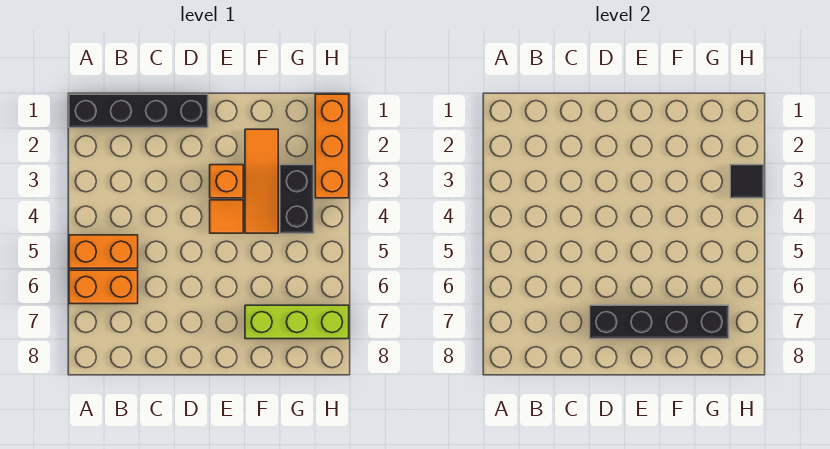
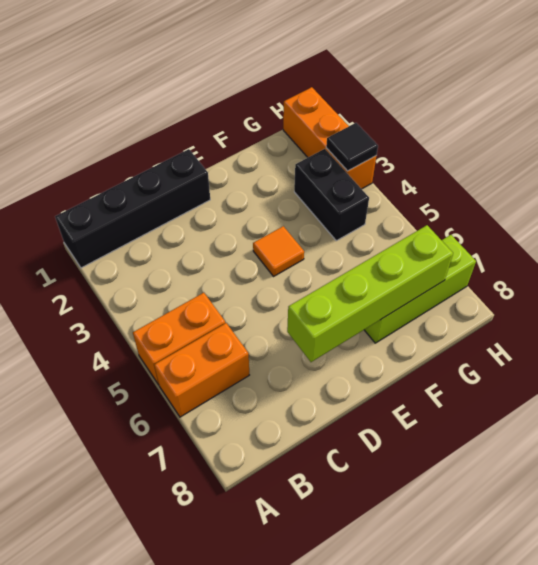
black brick D7:G7 level 2 -> lime brick D7:G7 level 2
orange brick E3 level 1 -> none
orange tile F2:F4 level 1 -> none

